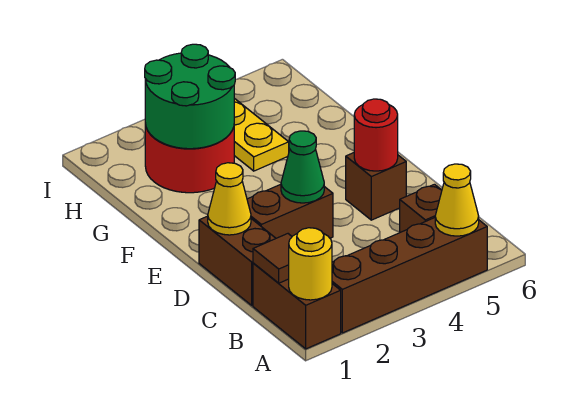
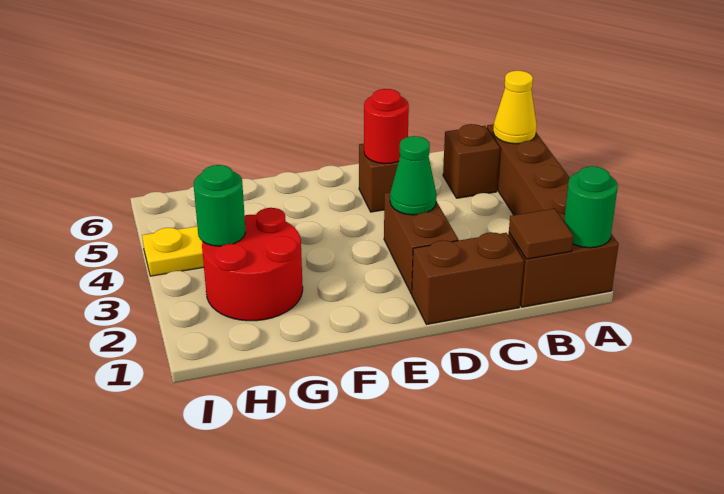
yellow round brick A1 level 2 -> green round brick A1 level 2
yellow cone D1 level 2 -> none
green round brick G2:H3 level 2 -> green round brick H3 level 2

